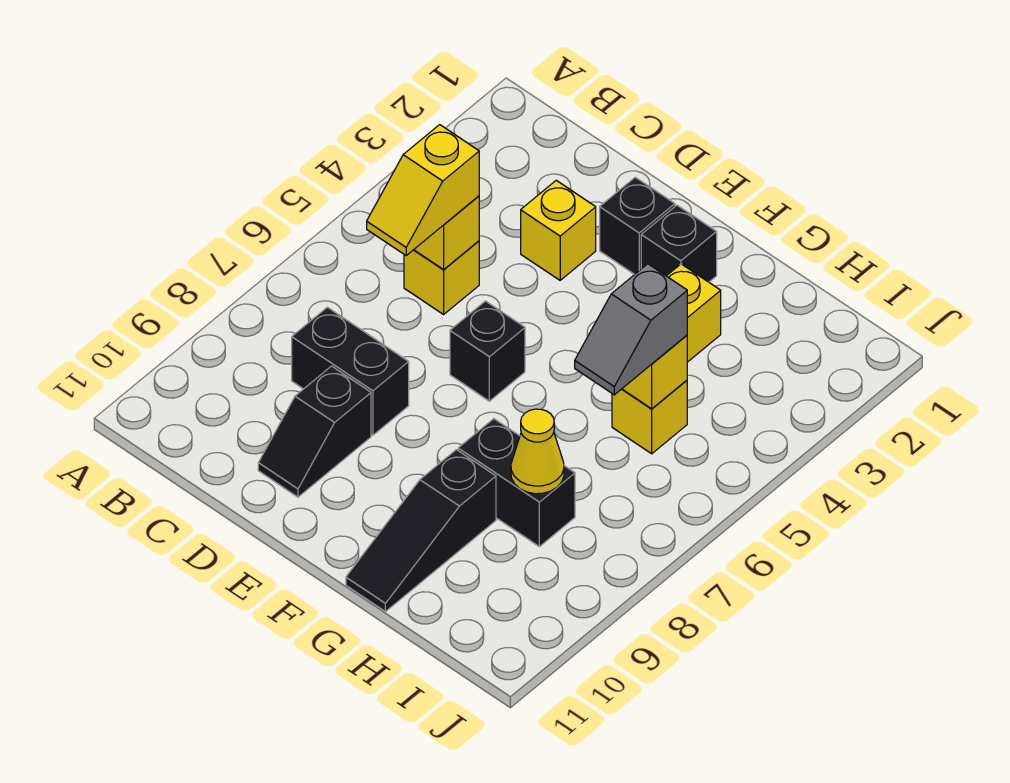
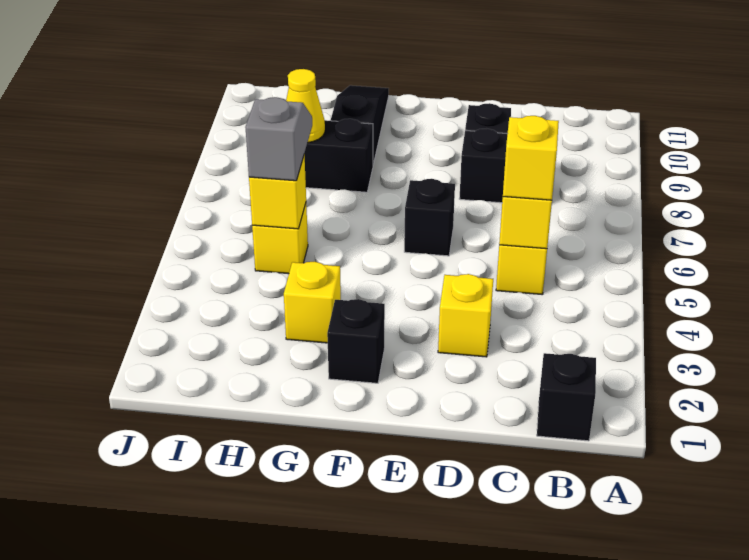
black brick E2 level 1 -> black brick B1 level 1

